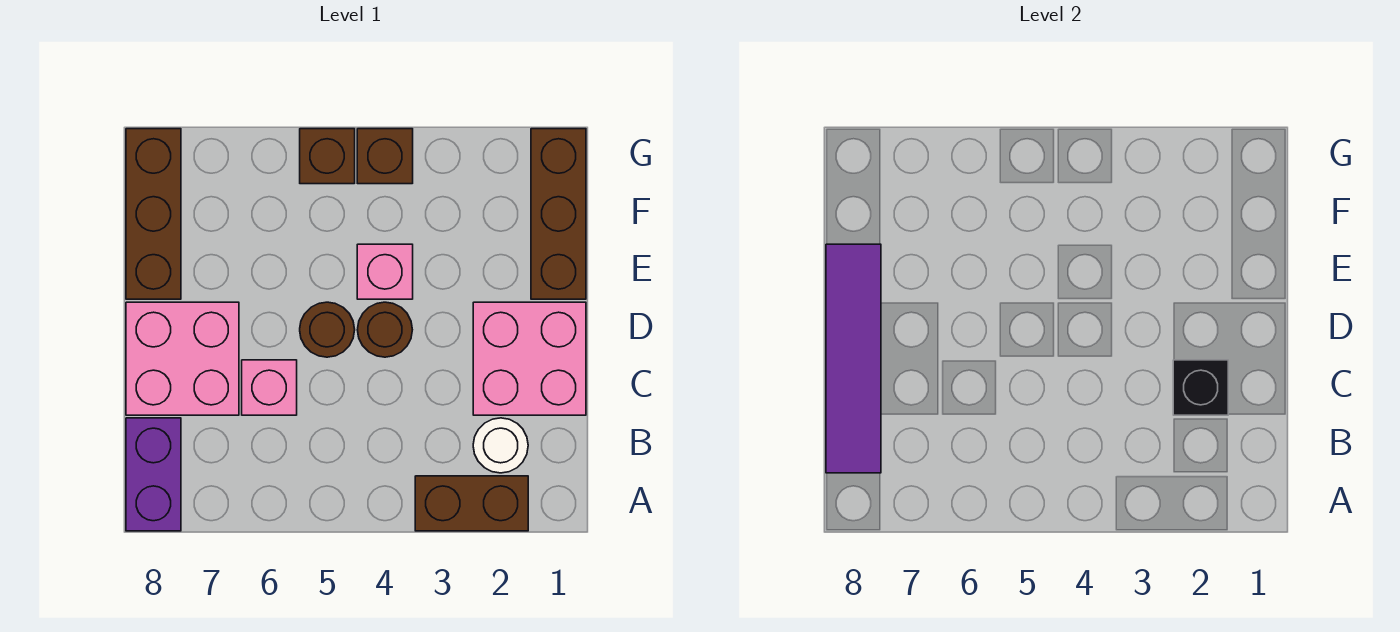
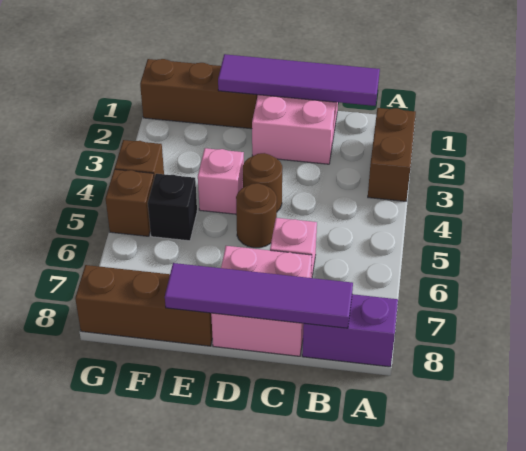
none -> purple tile B1:E1 level 2
white round brick B2 level 1 -> none
black brick C2 level 2 -> black brick F5 level 1

